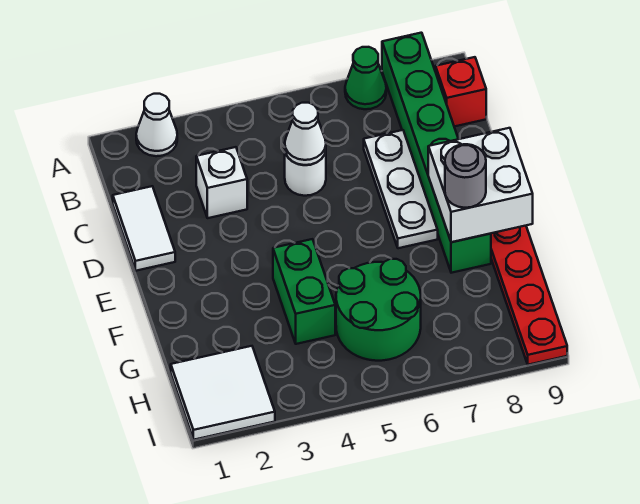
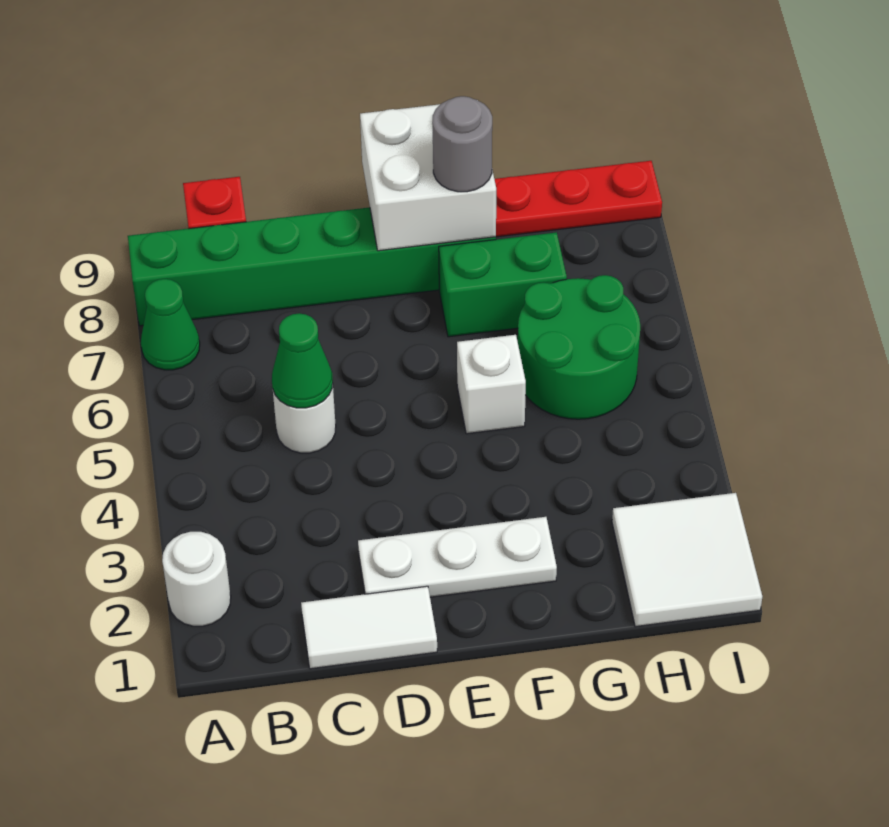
white cone A2 level 1 -> white round brick A2 level 1
white brick C3 level 1 -> white brick F5 level 1
white cone C5 level 2 -> green cone C5 level 2
white plate C7:E7 level 1 -> white plate D2:F2 level 1
green brick F4:G4 level 1 -> green brick F7:G7 level 1

